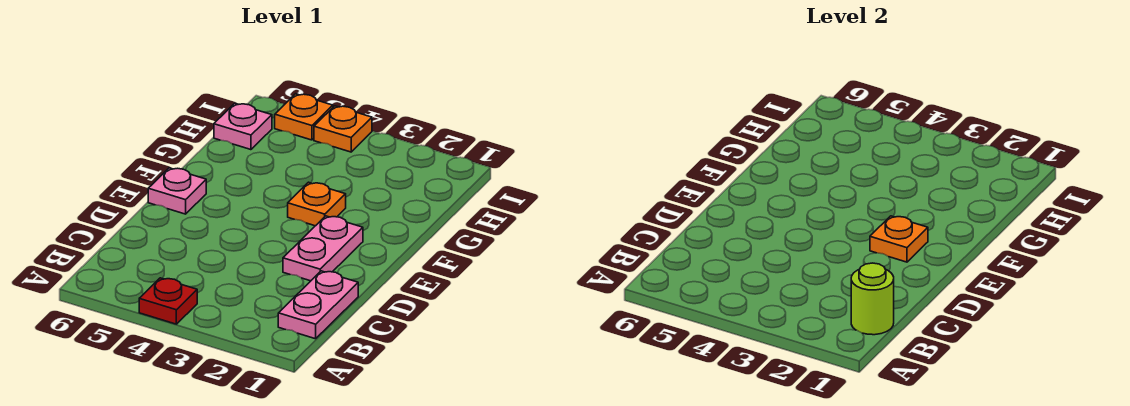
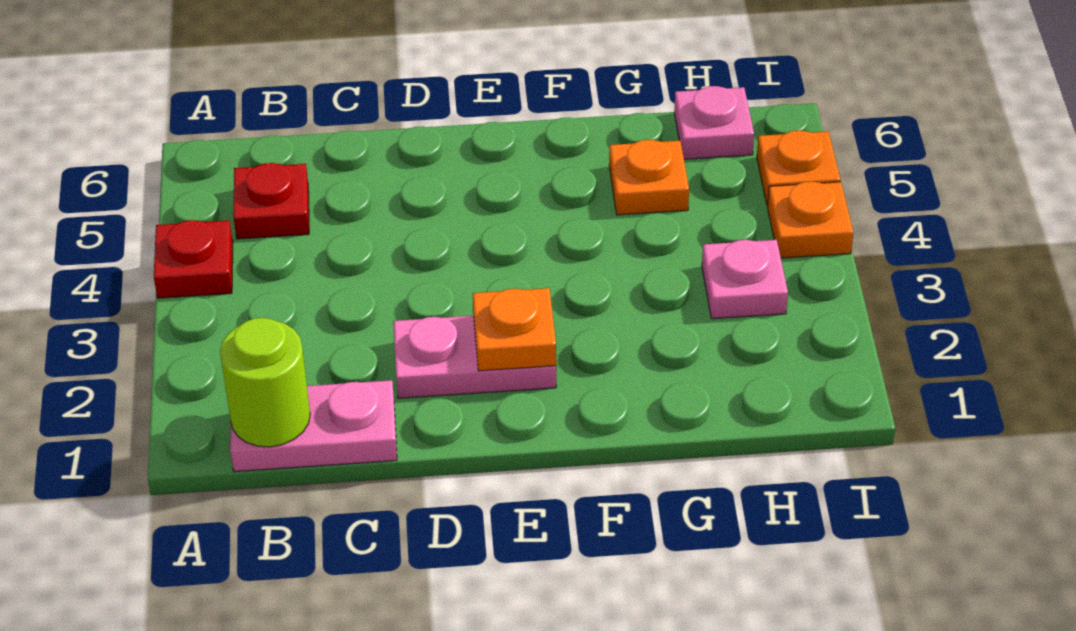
none -> red plate B5 level 1
pink plate E6 level 1 -> pink plate H3 level 1
orange plate F3 level 1 -> orange plate G5 level 1

